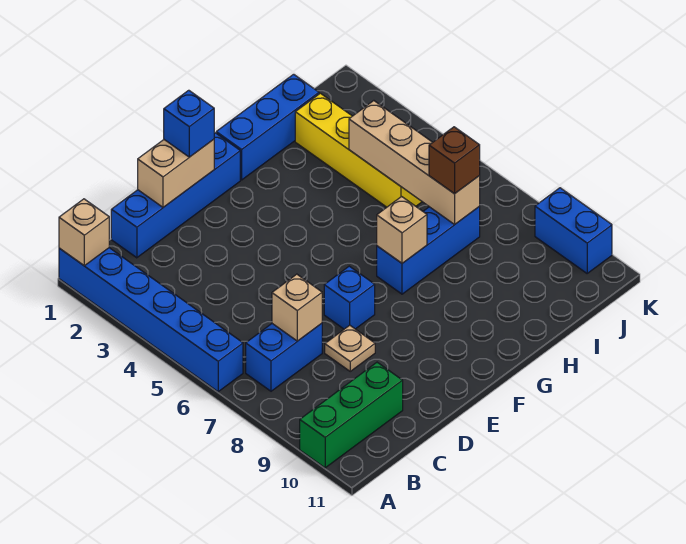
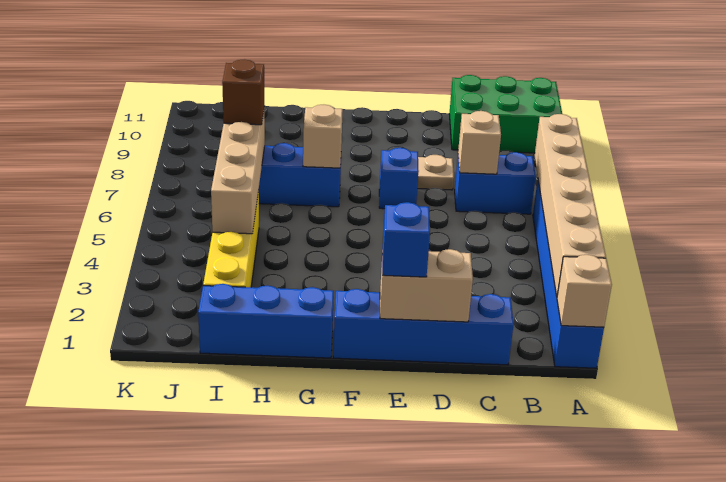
none -> tan brick A2:A7 level 2
green brick A10:C10 level 1 -> green brick A10:C11 level 1
blue brick K9:K10 level 1 -> none

